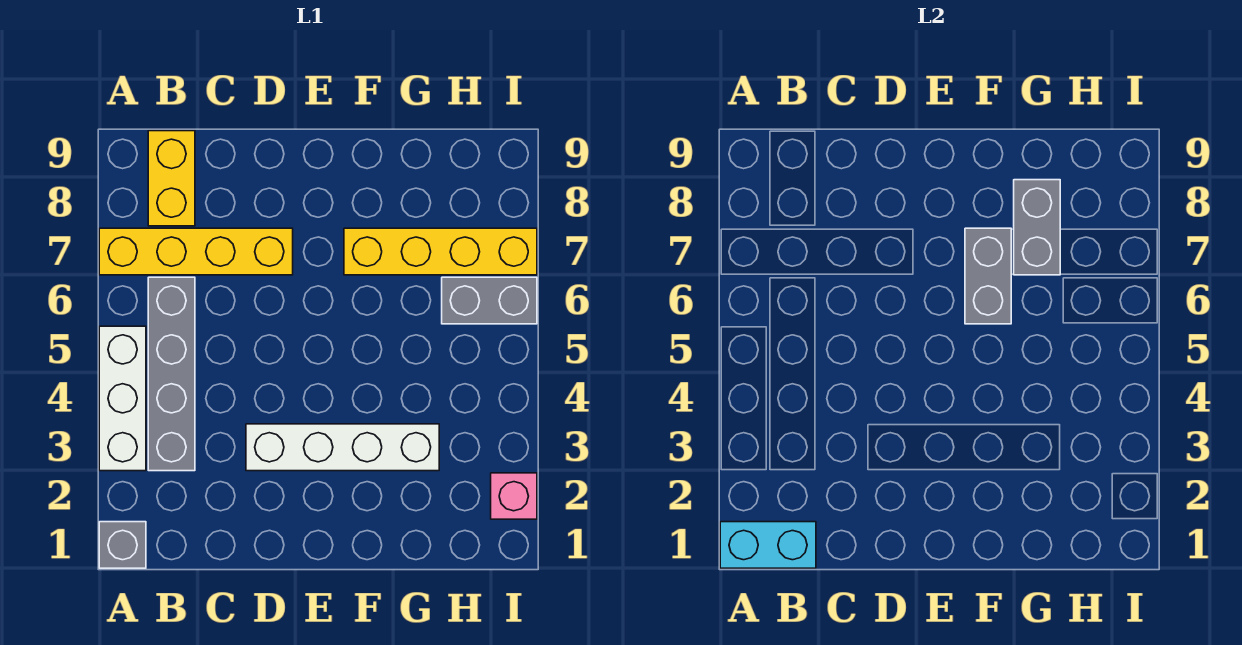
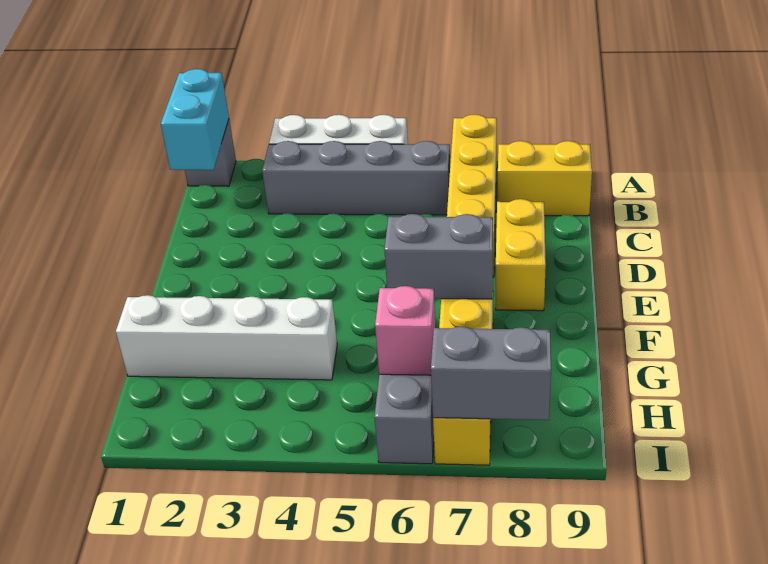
white brick D3:G3 level 1 -> white brick G1:G4 level 1
none -> yellow brick D8:E8 level 1
grey brick G7:G8 level 2 -> grey brick I7:I8 level 2
pink brick I2 level 1 -> pink brick H6 level 2

